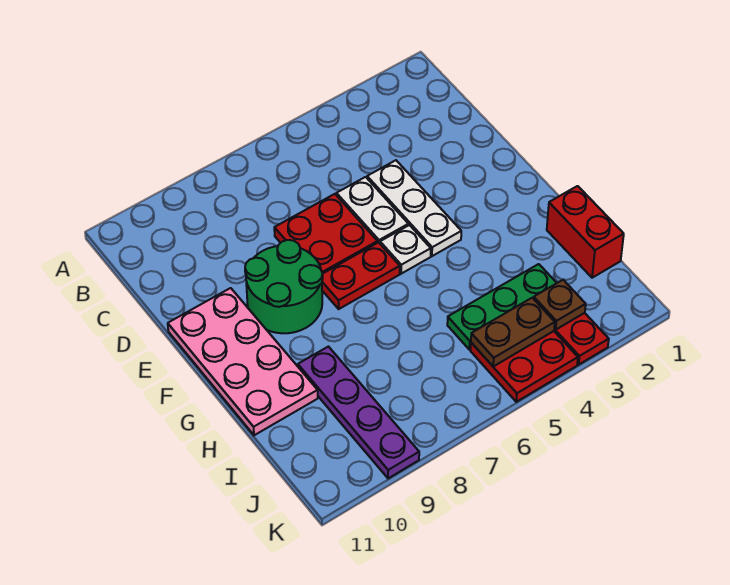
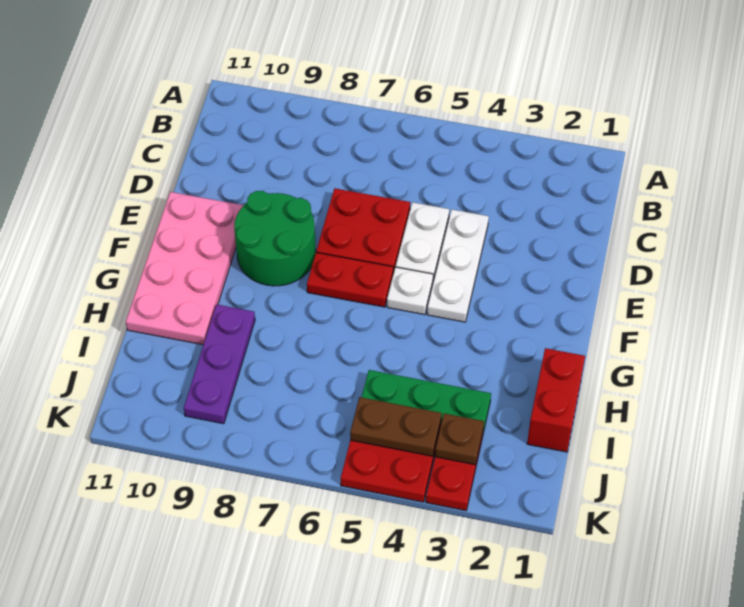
purple plate H9:K9 level 1 -> purple plate H9:J9 level 1

